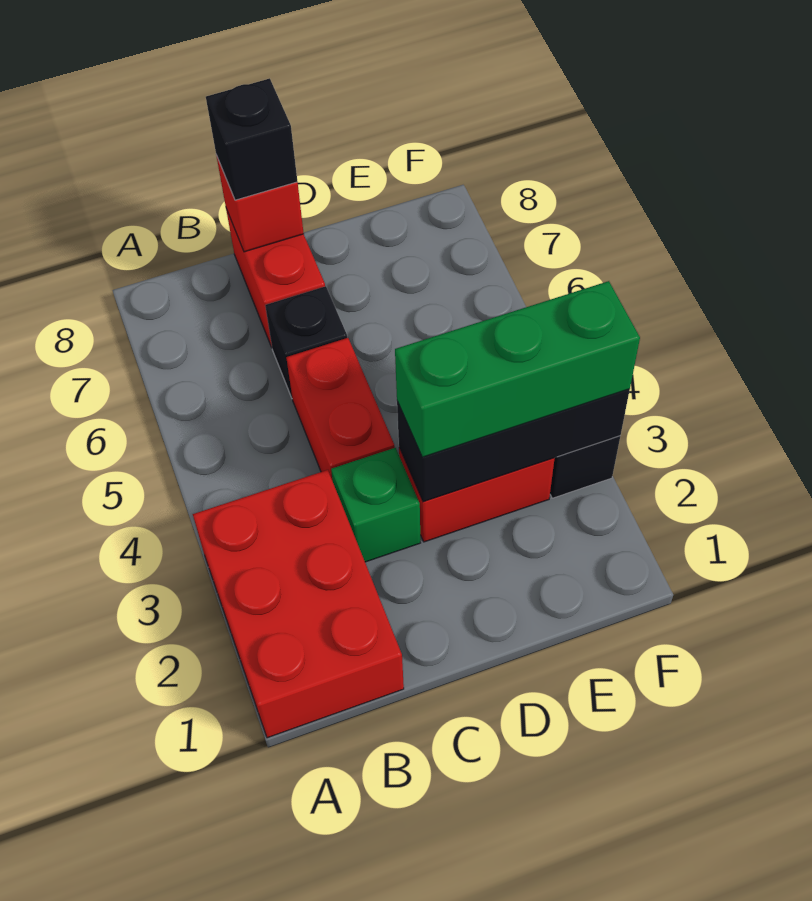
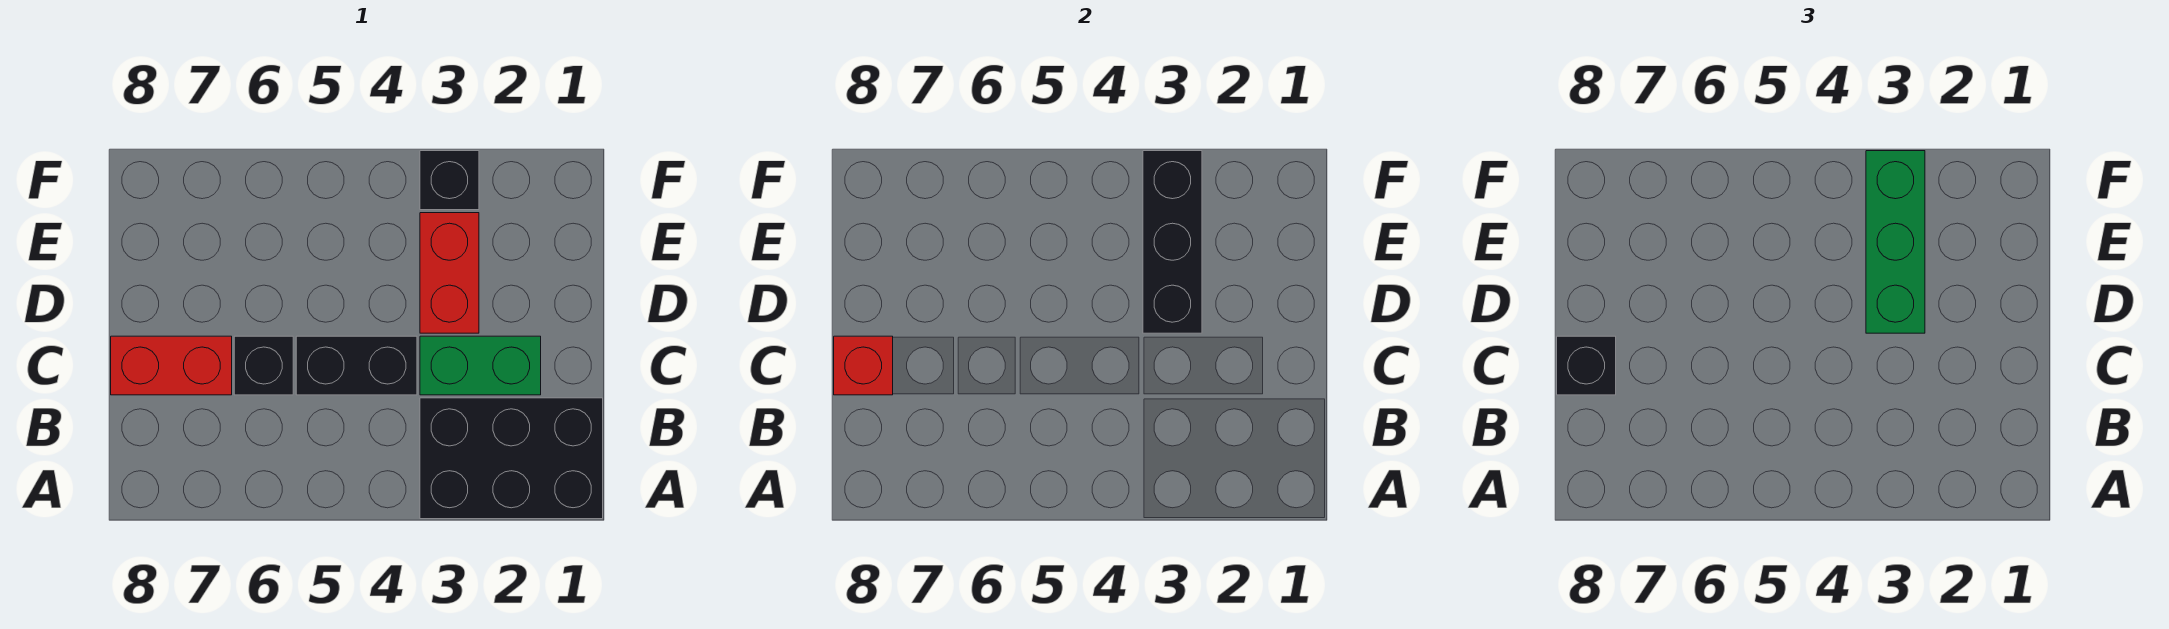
red brick A1:B3 level 1 -> black brick A1:B3 level 1
green brick C3 level 1 -> green brick C2:C3 level 1
red brick C4:C5 level 1 -> black brick C4:C5 level 1

